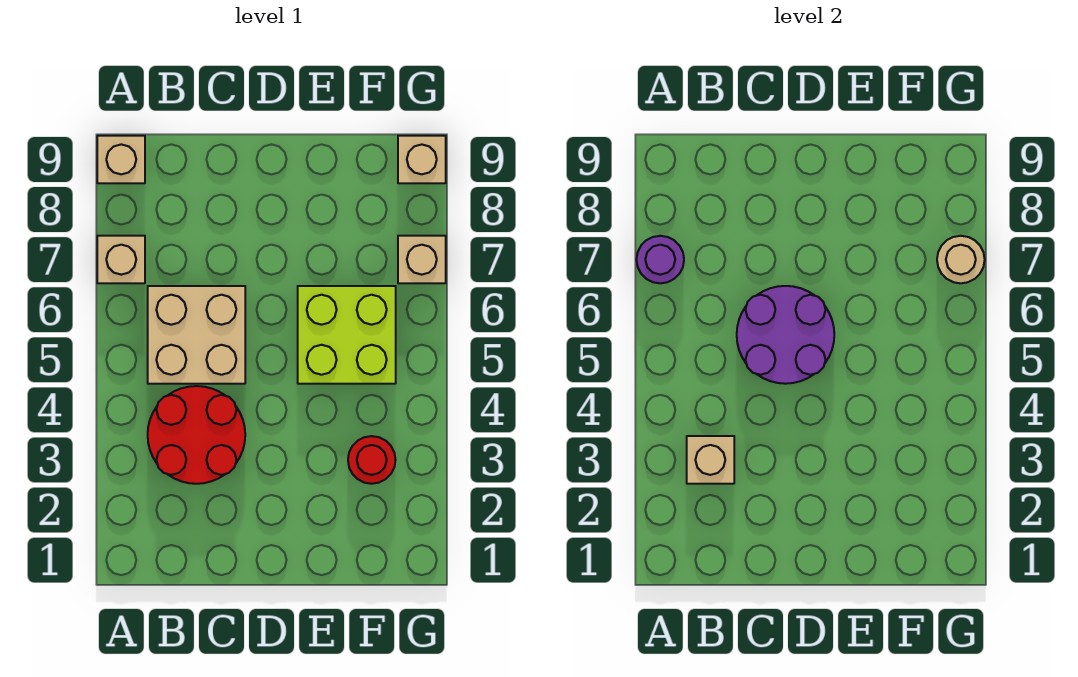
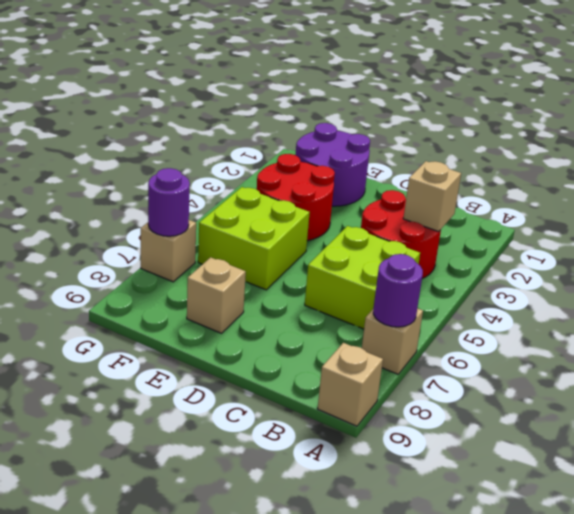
tan brick B5:C6 level 1 -> lime brick B5:C6 level 1
purple round brick C5:D6 level 2 -> purple round brick E1:F2 level 1
red round brick F3 level 1 -> red round brick E3:F4 level 1
tan round brick G7 level 2 -> purple round brick G7 level 2
tan brick G9 level 1 -> tan brick E8 level 1

